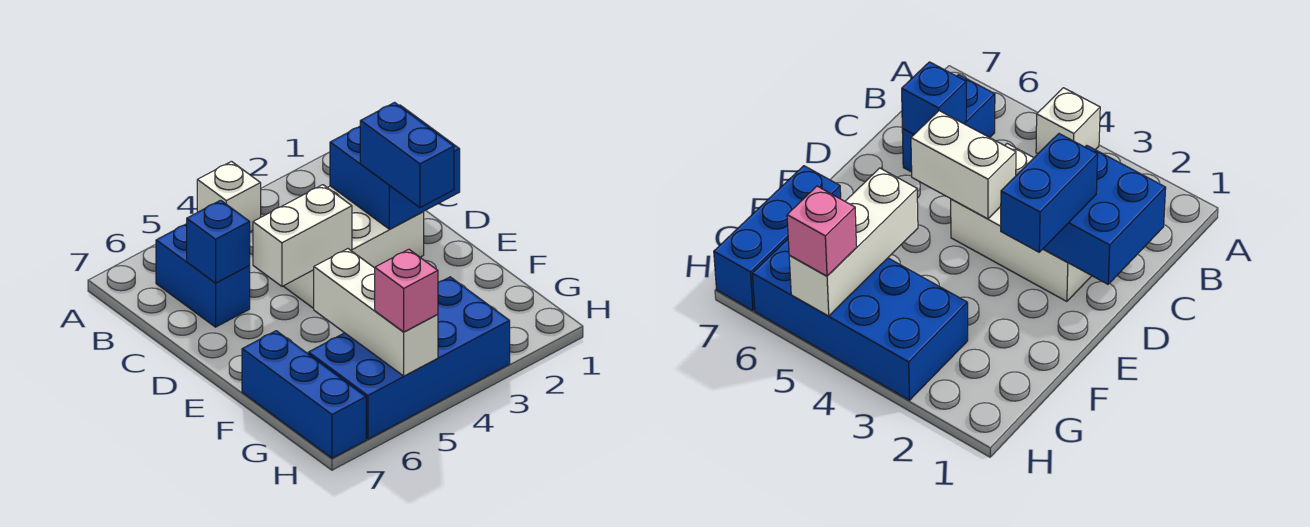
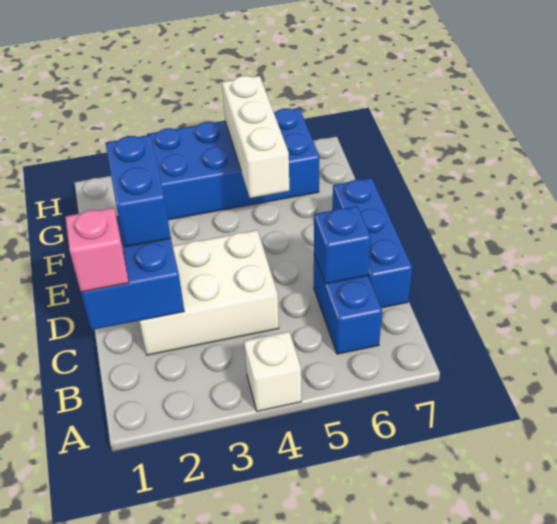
white brick D4:D5 level 2 -> none
blue brick F7:H7 level 1 -> blue brick C7:E7 level 1
pink brick H5 level 3 -> pink brick C1 level 3

